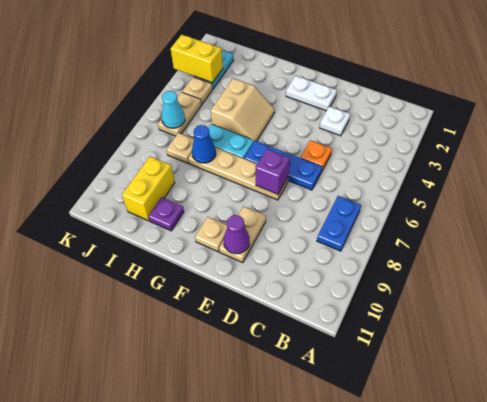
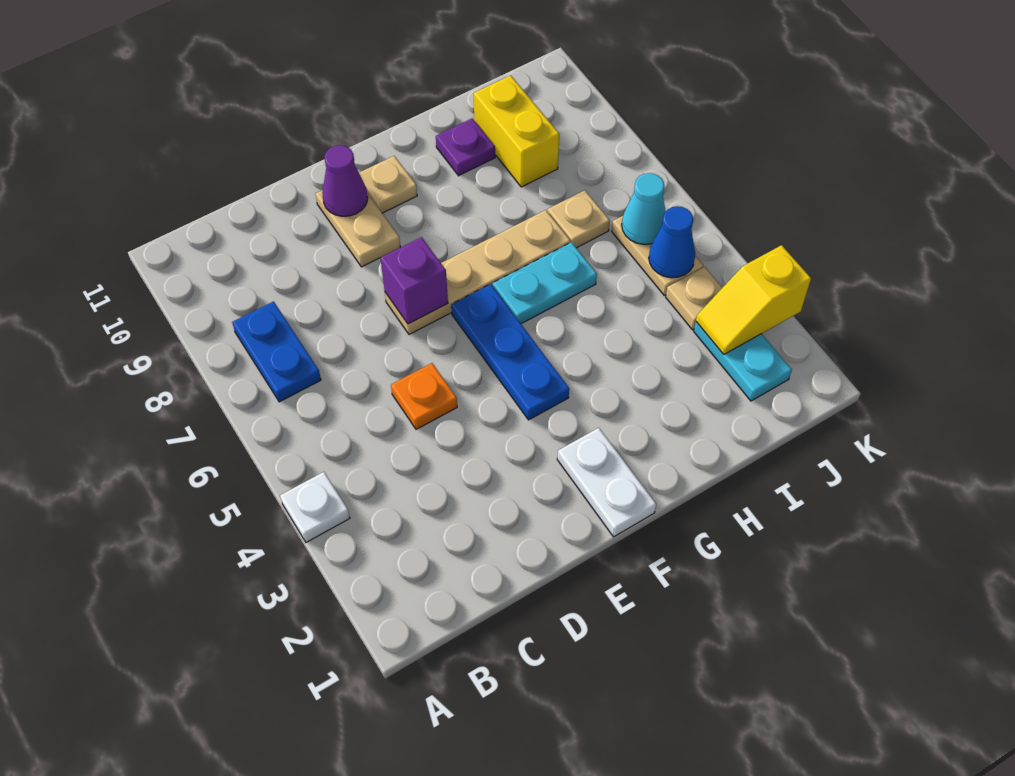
white plate D3 level 1 -> white plate A4 level 1
blue plate D6:F6 level 1 -> blue plate F4:F6 level 1
white plate E2:F2 level 1 -> white plate F1:F2 level 1
tan slope G4:H5 level 1 top H -> none
blue cone H7 level 2 -> blue cone J5 level 2
yellow brick J3:K3 level 2 -> yellow slope J3:K3 level 2 top K

